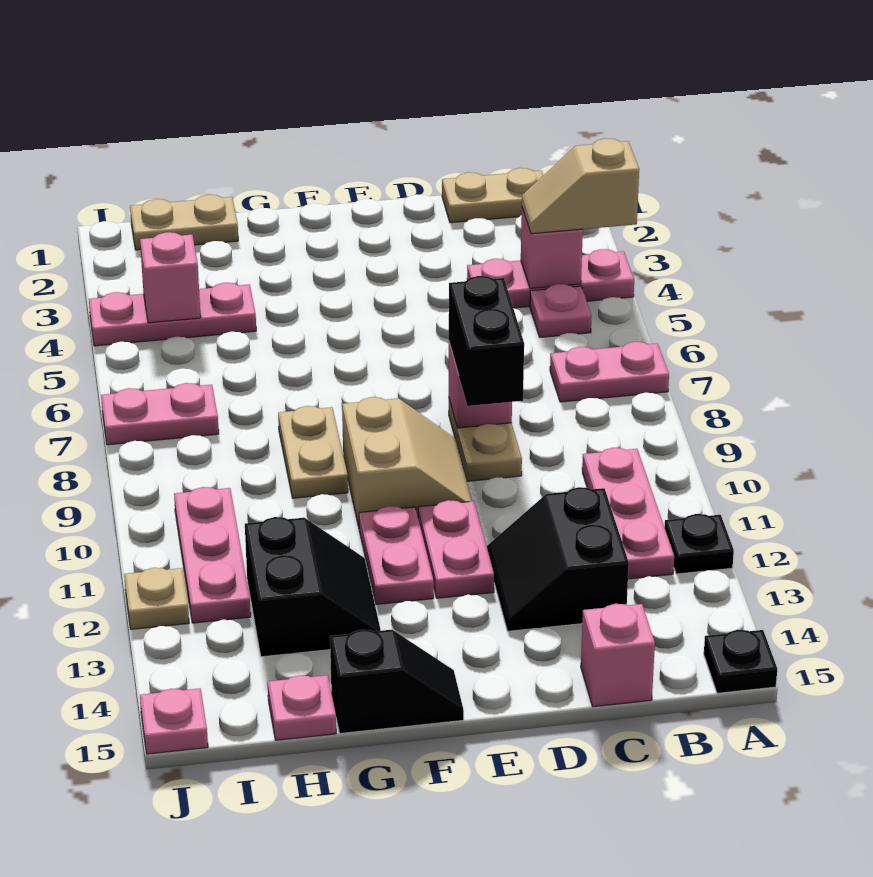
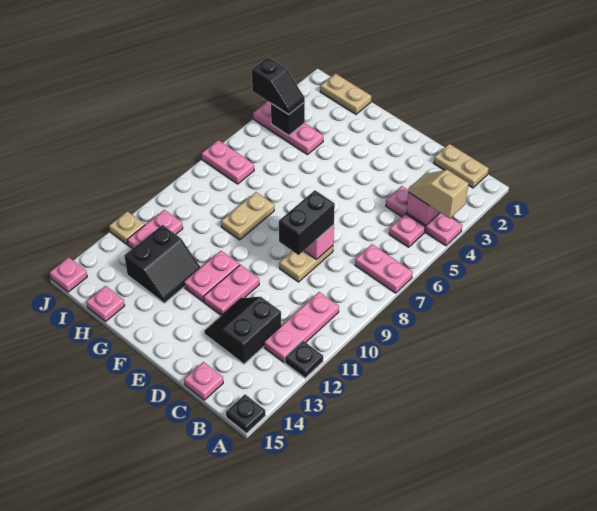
pink brick C15 level 1 -> pink plate C15 level 1
tan slope E9:F10 level 1 top F -> none
black slope F15:G15 level 1 top G -> black slope I4:J4 level 3 top J
pink brick I4 level 2 -> black brick I4 level 2
pink plate I10:I12 level 1 -> pink plate I11:I12 level 1

